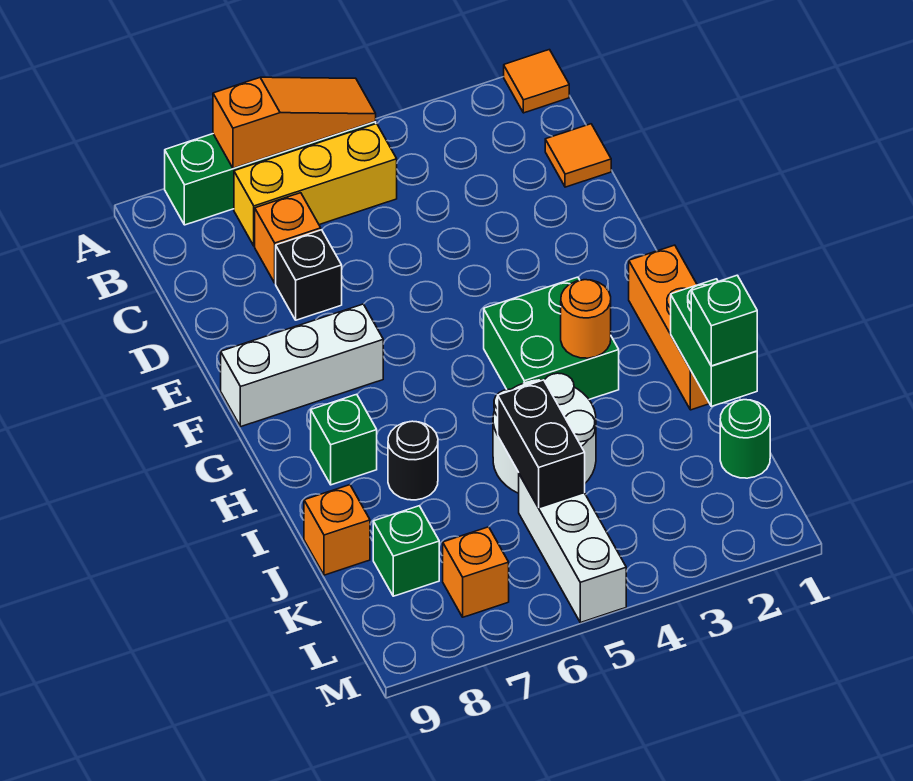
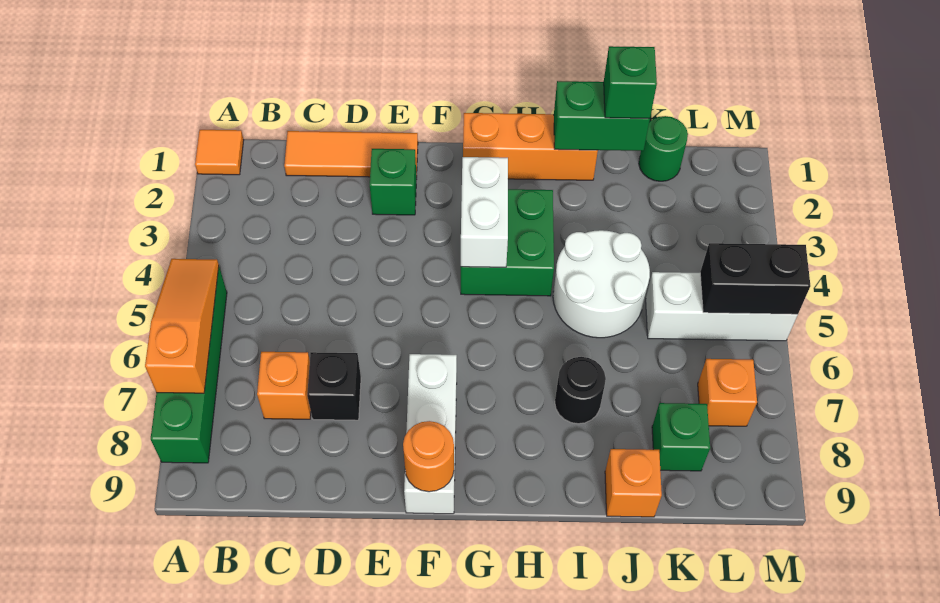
yellow brick B5:B7 level 1 -> none
orange tile C1 level 1 -> orange tile C1:E1 level 1
none -> white brick G3:G4 level 2
orange round brick H3 level 2 -> orange round brick F9 level 2
green brick H8 level 1 -> green brick E2 level 1
black brick J5:K5 level 2 -> black brick L5:M5 level 2

